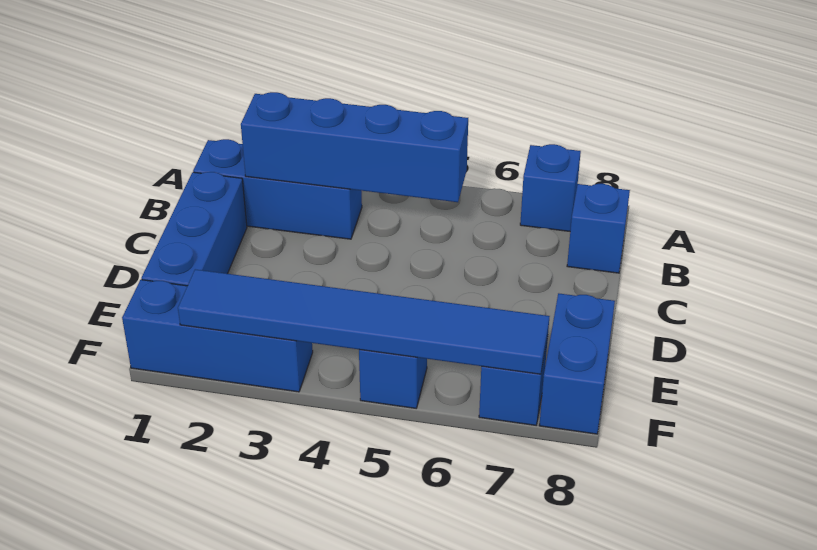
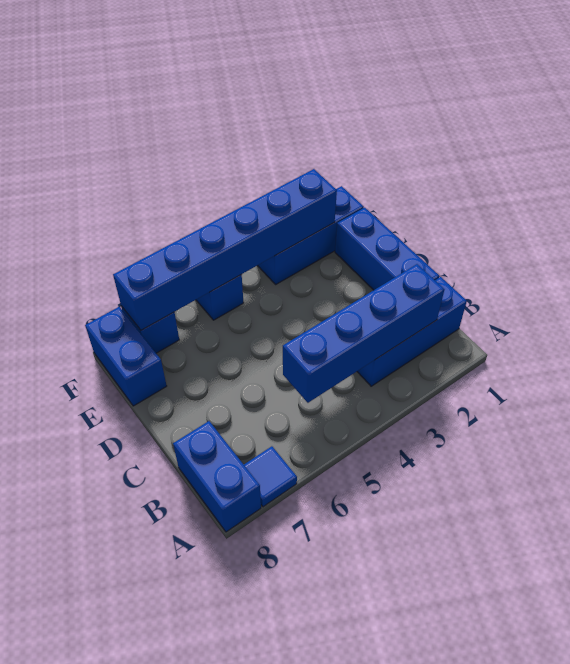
blue brick A7 level 1 -> blue tile A7 level 1
blue brick B8 level 1 -> blue brick A8:B8 level 1
blue tile F2:F7 level 2 -> blue brick F2:F7 level 2

